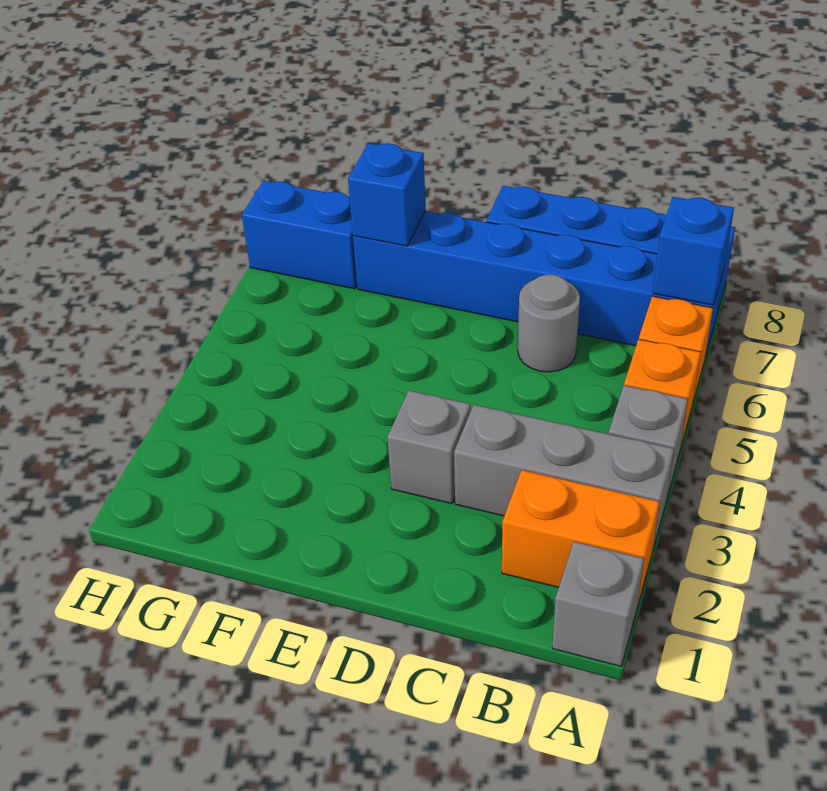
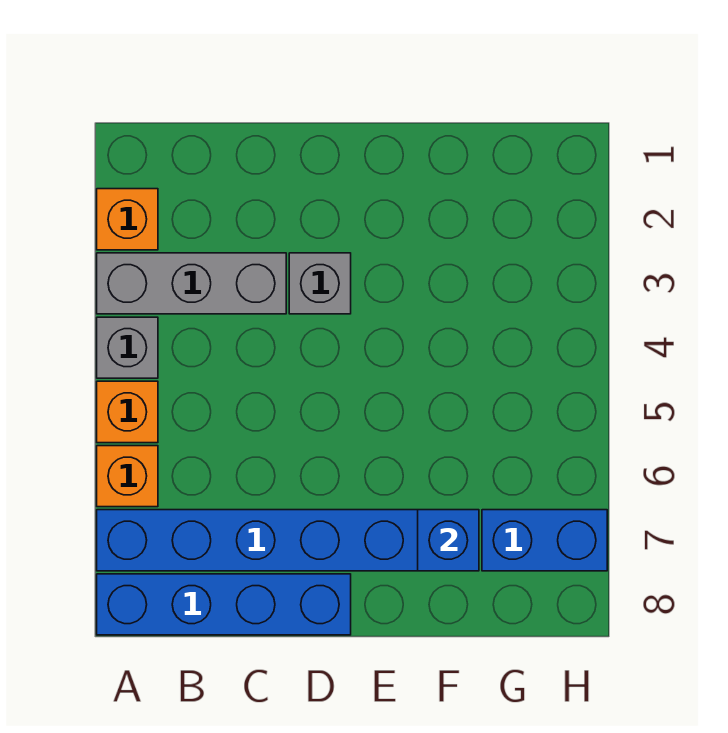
grey brick A1 level 1 -> none
orange brick A2:B2 level 1 -> orange brick A2 level 1
blue brick A7 level 2 -> none
grey round brick C6 level 1 -> none

